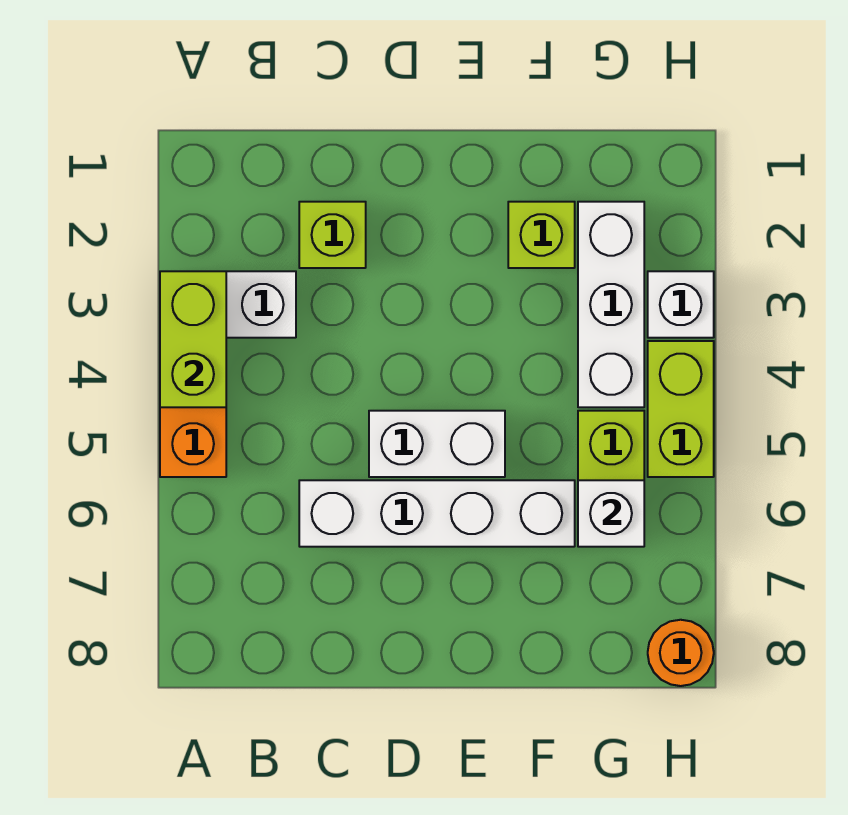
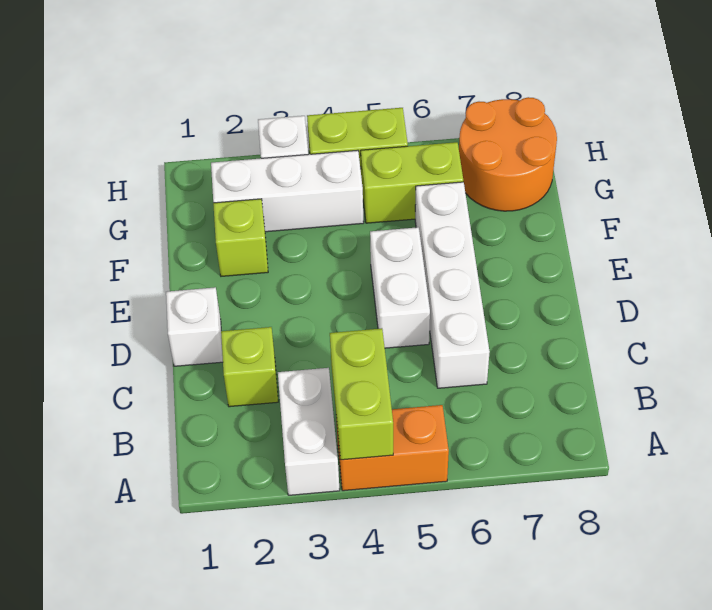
lime brick A3:A4 level 2 -> lime brick A4:B4 level 2
white brick G6 level 2 -> white brick D1 level 1
orange round brick H8 level 1 -> orange round brick G7:H8 level 1

